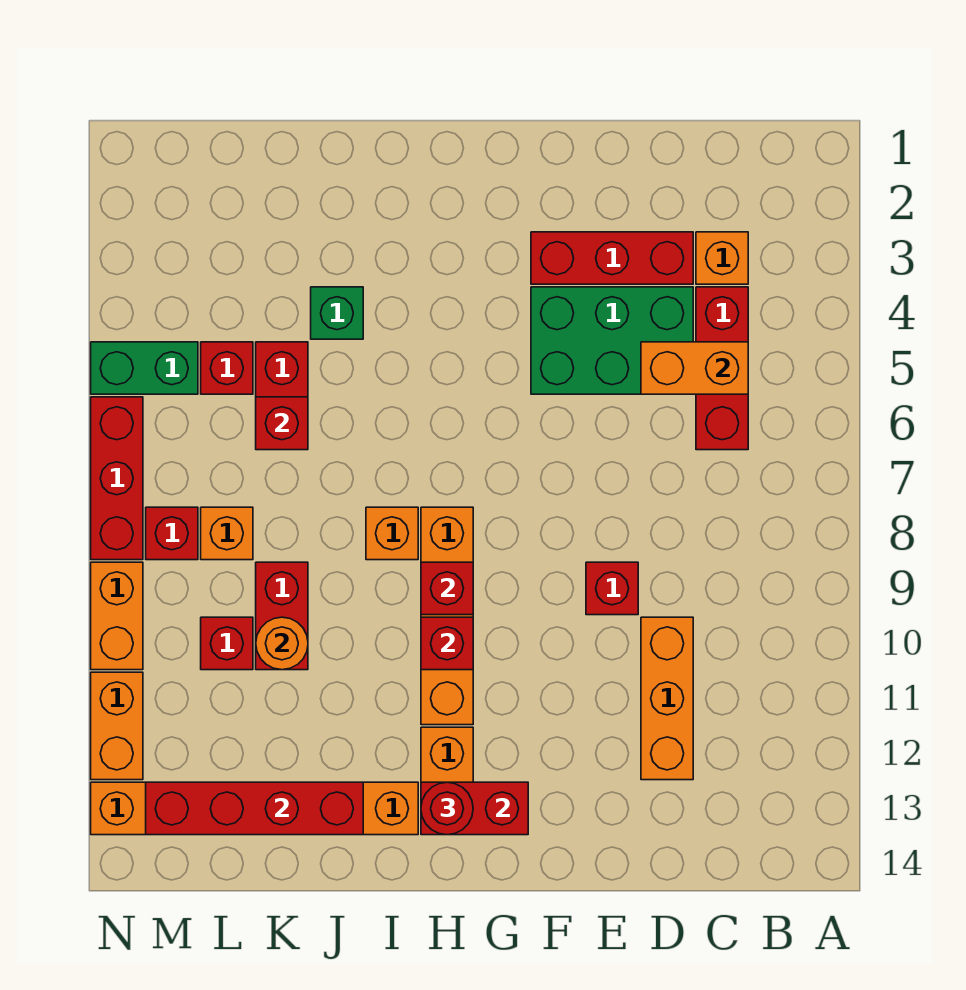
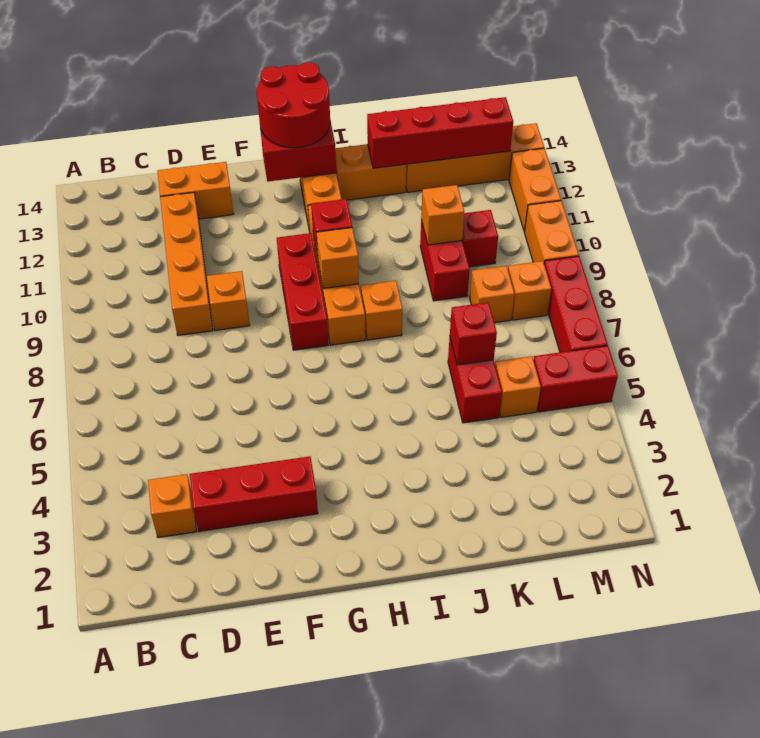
red brick C4:C6 level 1 -> red brick G8:G10 level 1
orange brick C5:D5 level 2 -> orange brick D13:E13 level 1
green brick D4:F5 level 1 -> none
orange brick D10:D12 level 1 -> orange brick D9:D12 level 1
red brick E9 level 1 -> orange brick E9 level 1
red brick H9 level 2 -> orange brick H9 level 2
red round brick H13 level 3 -> red round brick G13:H14 level 3
green brick J4 level 1 -> none
orange round brick K10 level 2 -> orange brick K10 level 2
red brick L5 level 1 -> orange brick L5 level 1
green brick M5:N5 level 1 -> red brick M5:N5 level 1
red brick M8 level 1 -> orange brick M8 level 1

